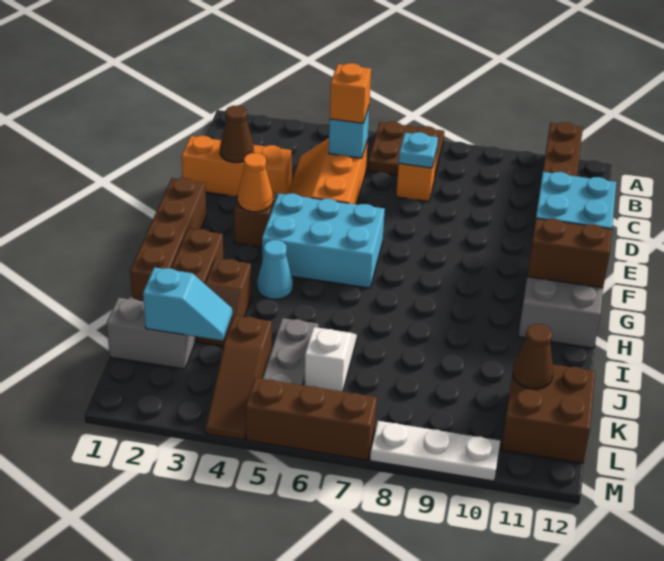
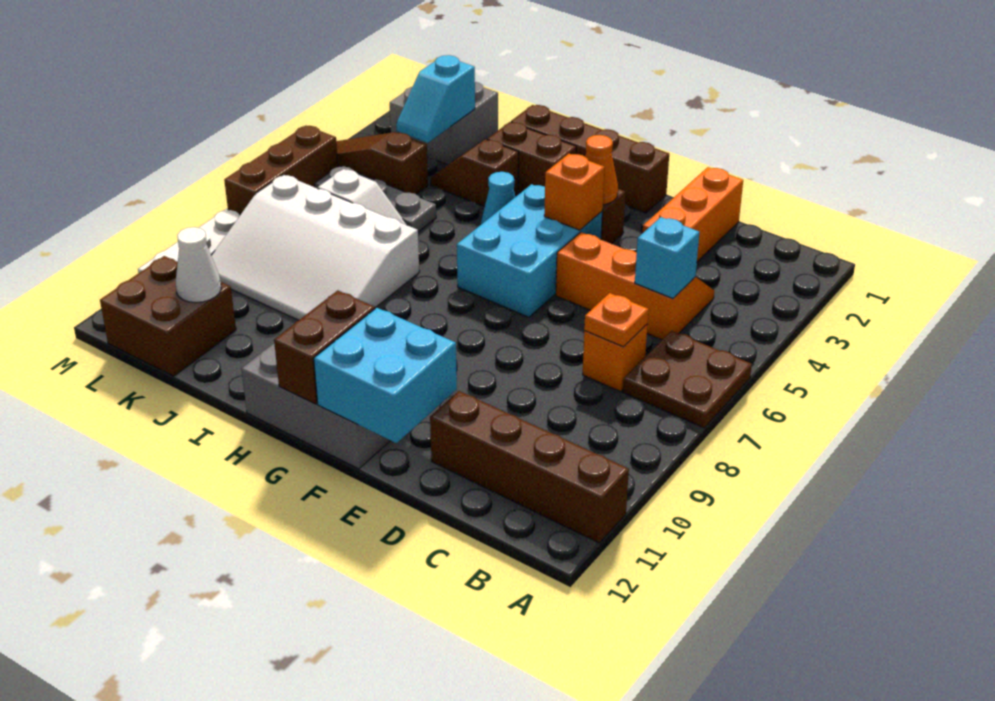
orange brick C5 level 3 -> orange brick F4 level 2
cyan plate C7 level 2 -> orange plate C7 level 2
brown cone D2 level 2 -> none
none -> white slope I7:L9 level 1 top 7
grey brick K1:K2 level 1 -> grey brick K1:L2 level 1
brown cone K11 level 2 -> white cone K11 level 2

